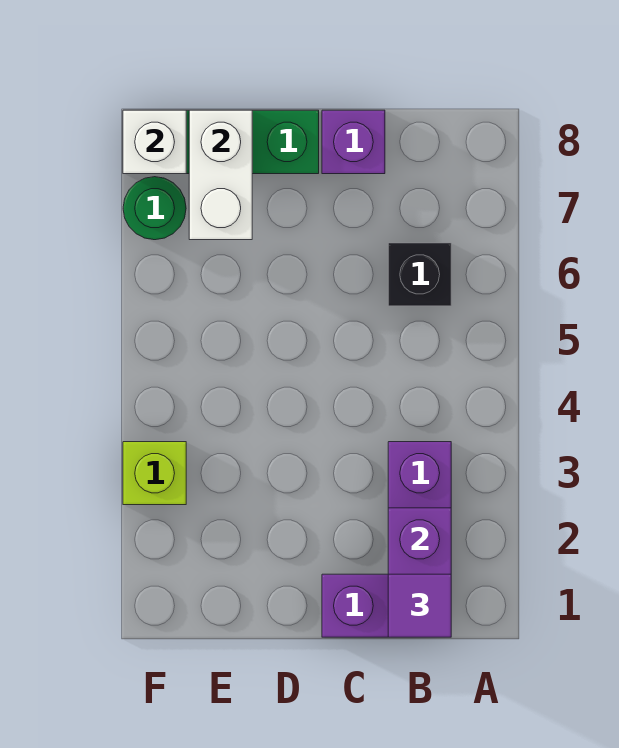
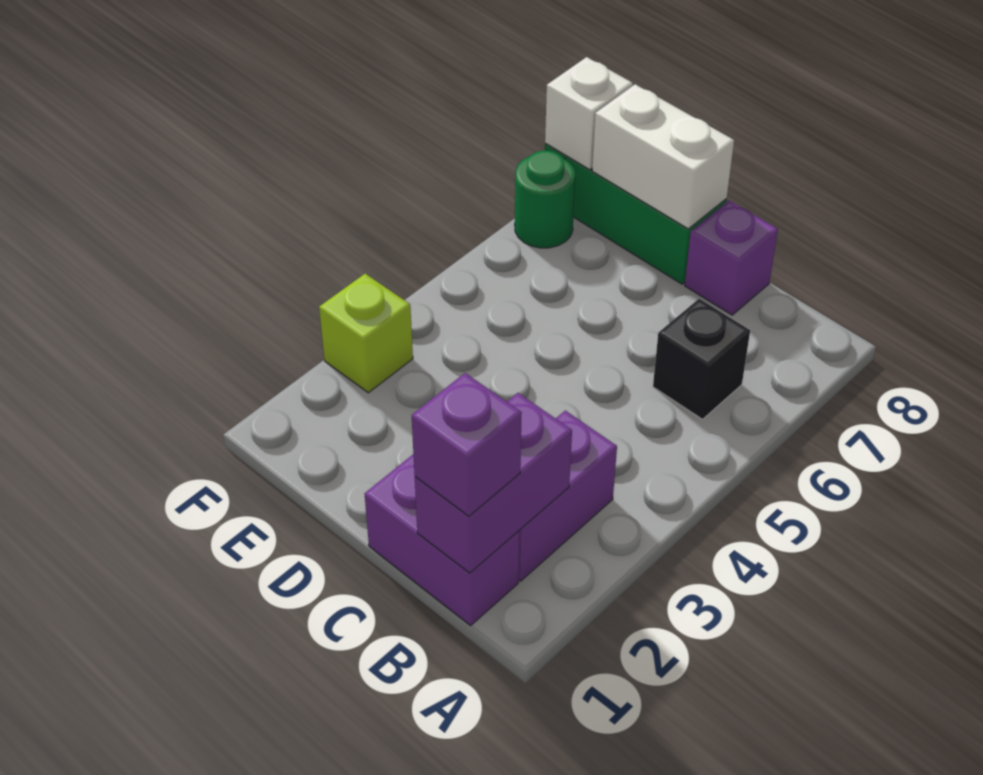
purple tile B1 level 3 -> purple brick B1 level 3
white brick E7:E8 level 2 -> white brick D8:E8 level 2

